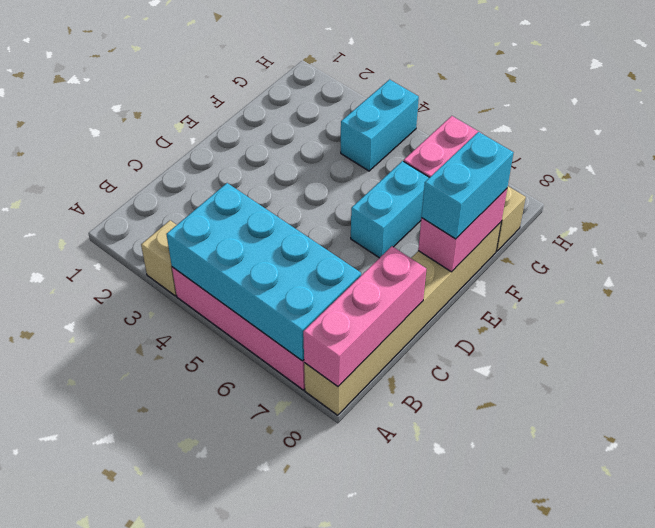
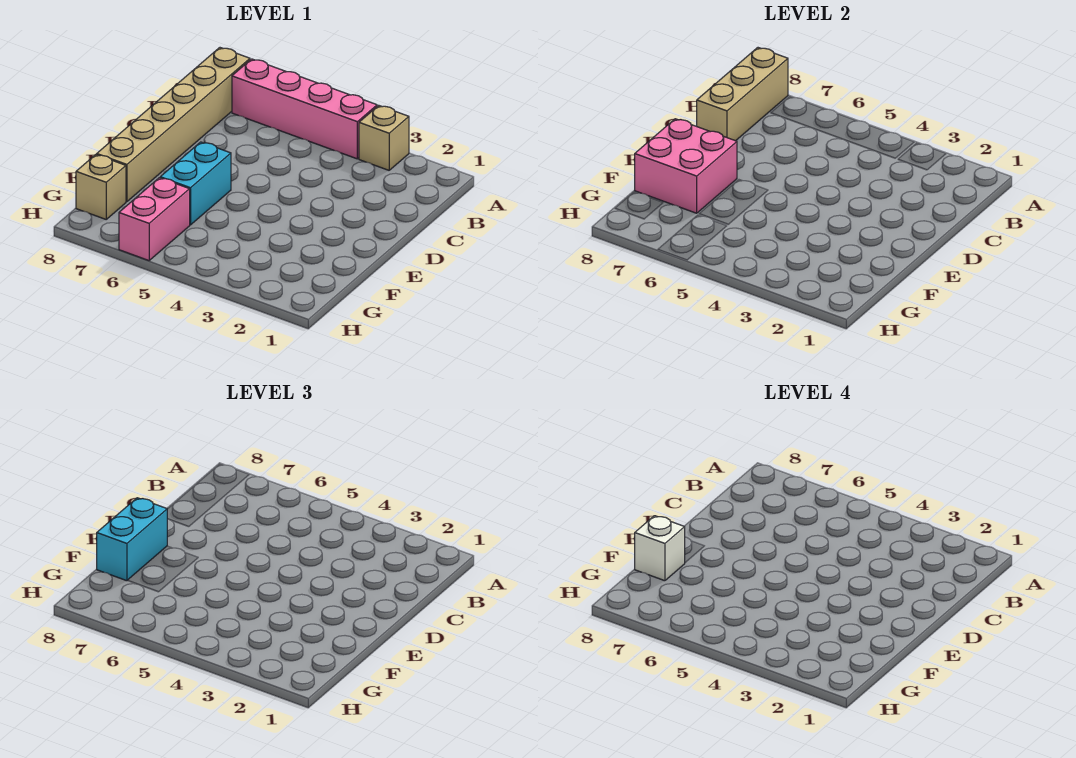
cyan brick A4:B7 level 2 -> none
pink brick A8:C8 level 2 -> tan brick A8:C8 level 2
pink brick E8:F8 level 2 -> pink brick E7:F8 level 2
none -> white brick F8 level 4
cyan brick G4:H4 level 1 -> none

